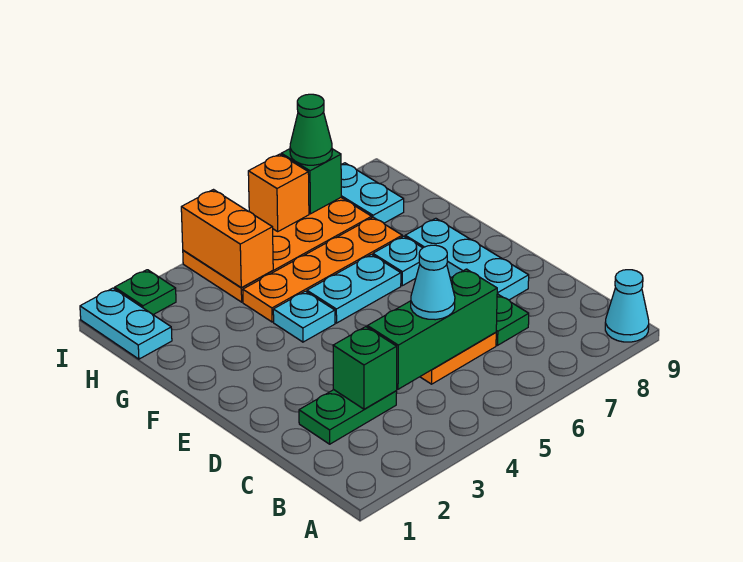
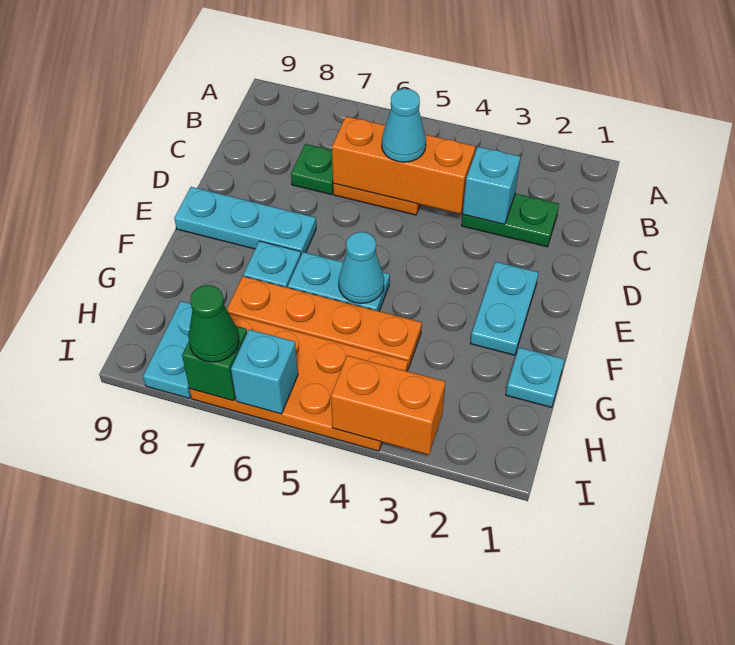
cyan cone A9 level 1 -> cyan cone F5 level 2
green brick C3 level 2 -> cyan brick C3 level 2
green brick C4:C6 level 2 -> orange brick C4:C6 level 2
cyan plate D8:F8 level 1 -> cyan plate E7:E9 level 1
cyan plate F4 level 1 -> cyan plate G1 level 1
cyan plate H1:I1 level 1 -> cyan plate E2:F2 level 1
orange brick H4:I4 level 2 -> orange brick I3:I4 level 2
green plate I2 level 1 -> none
orange brick I6 level 2 -> cyan brick I6 level 2

